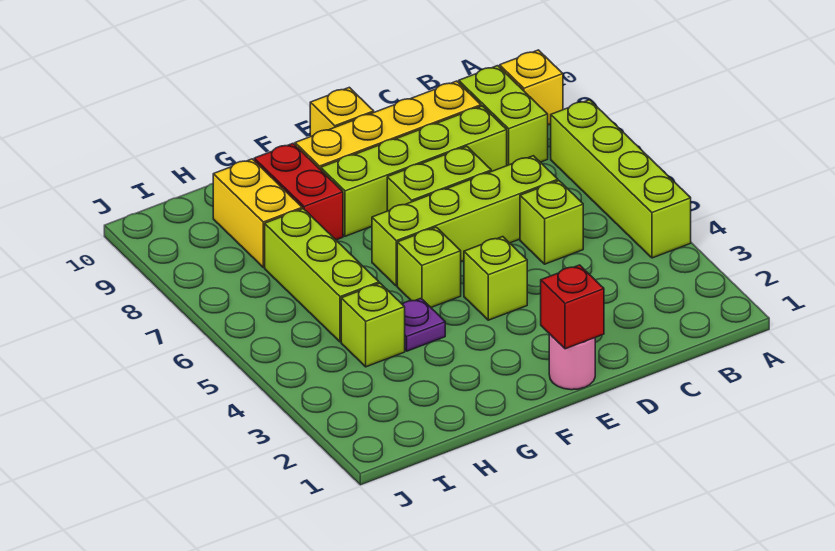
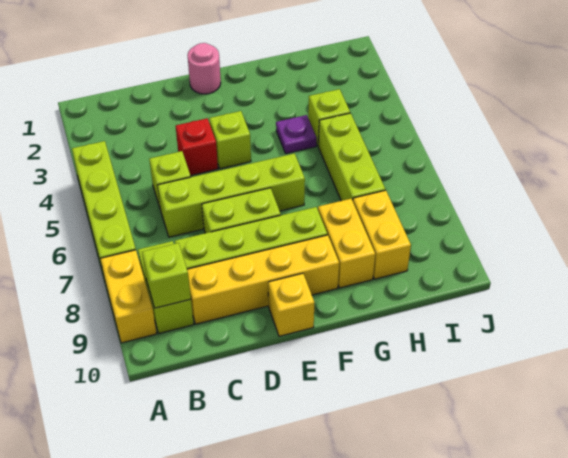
yellow brick A9 level 1 -> yellow brick A8:A9 level 1
red brick E1 level 2 -> red brick D4 level 1
lime brick F5 level 1 -> lime brick B9 level 2
red brick G8:G9 level 1 -> yellow brick G8:G9 level 1

